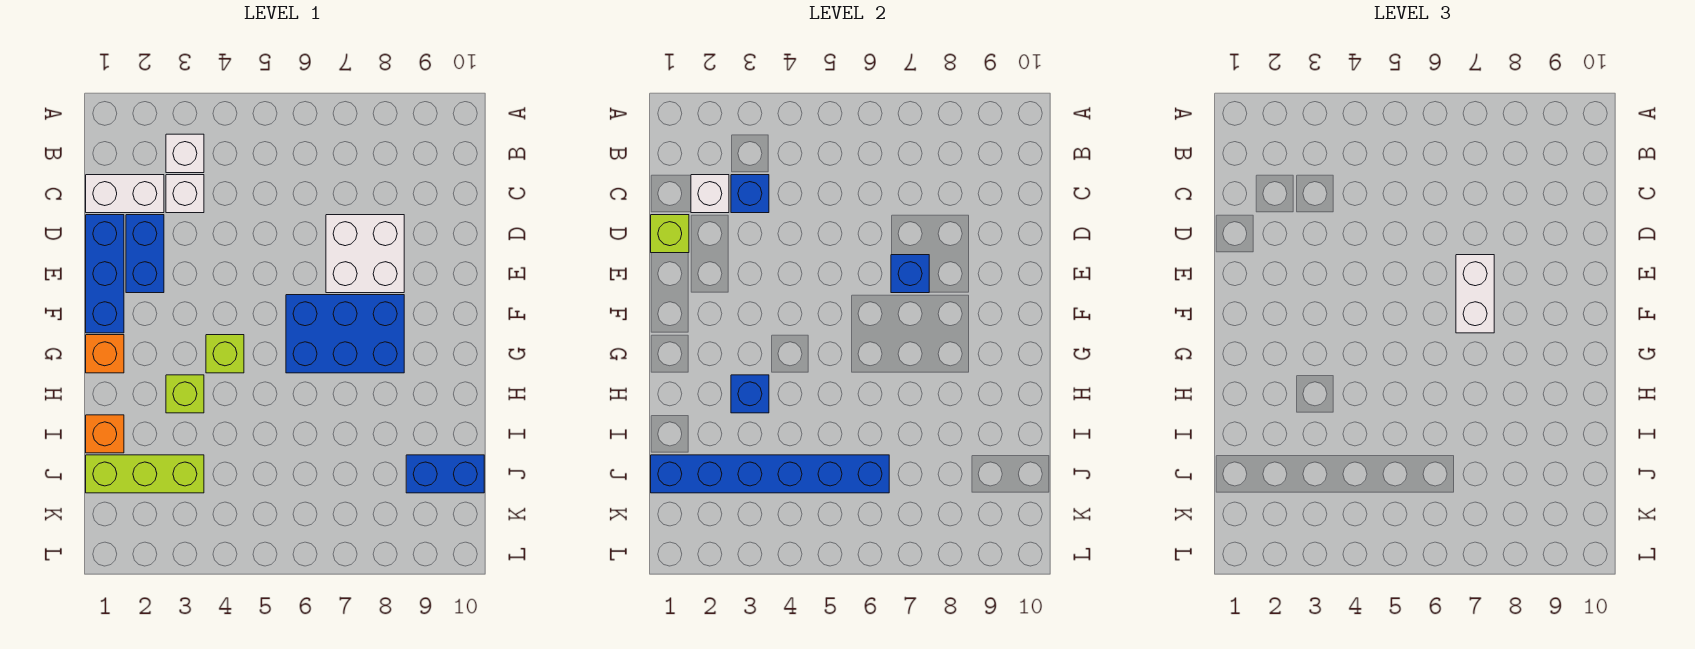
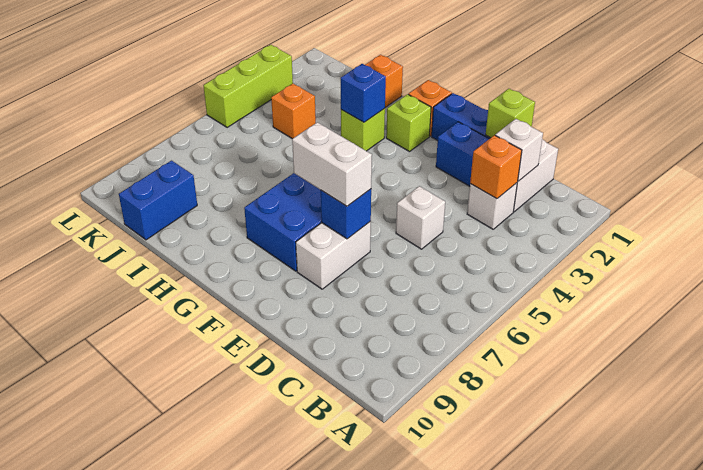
white brick B3 level 1 -> white brick D5 level 1
blue brick C3 level 2 -> orange brick C3 level 2
white brick D7:E8 level 1 -> white brick E7:E8 level 1
lime brick G4 level 1 -> lime brick G2 level 1
lime brick J1:J3 level 1 -> lime brick L3:L5 level 1
blue brick J1:J6 level 2 -> none
none -> orange brick J4 level 1

